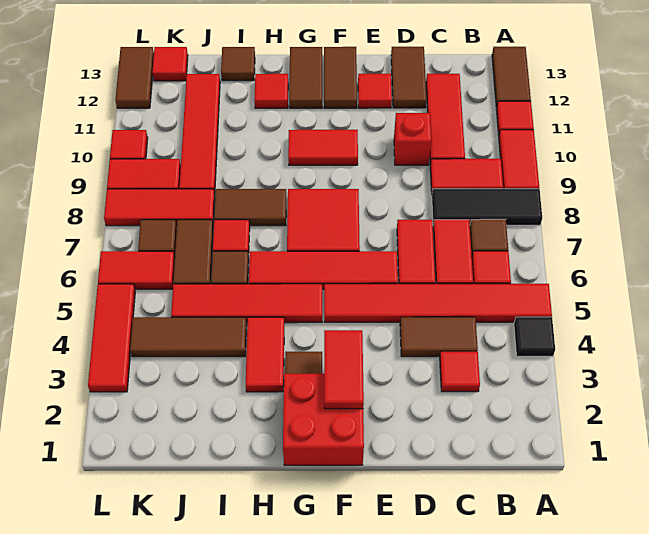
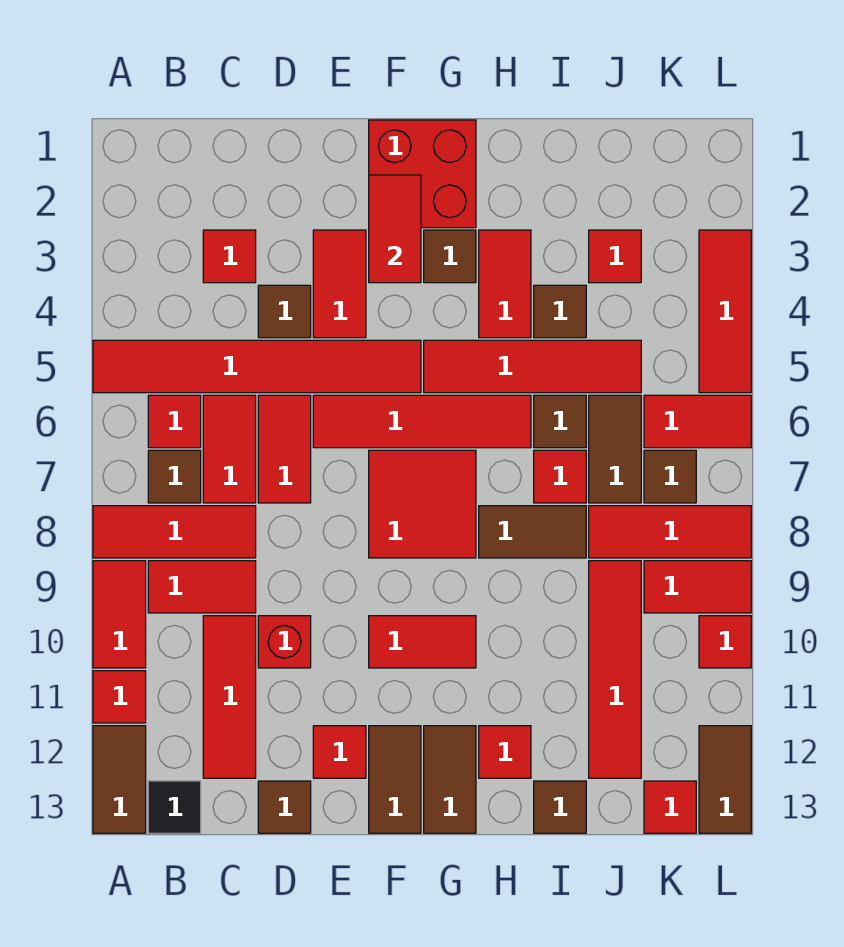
black tile A4 level 1 -> black tile B13 level 1
black tile A8:C8 level 1 -> red tile A8:C8 level 1
brown tile C4:D4 level 1 -> brown tile D4 level 1
brown tile D12:D13 level 1 -> brown tile D13 level 1
none -> red tile E3:E4 level 1
brown tile I4:K4 level 1 -> brown tile I4 level 1
none -> red tile J3 level 1

